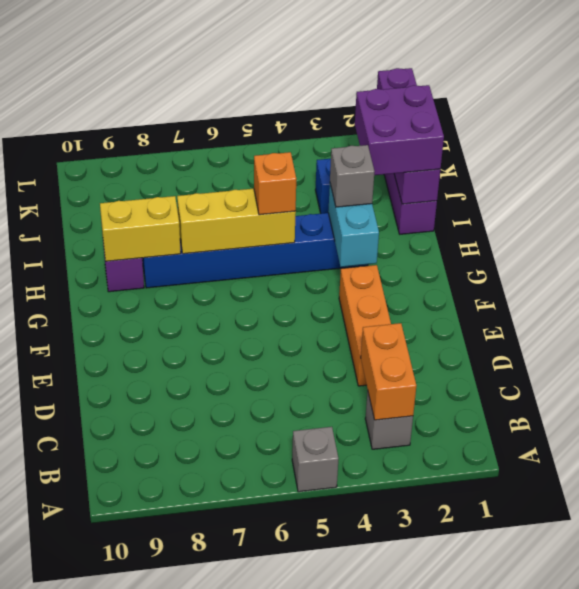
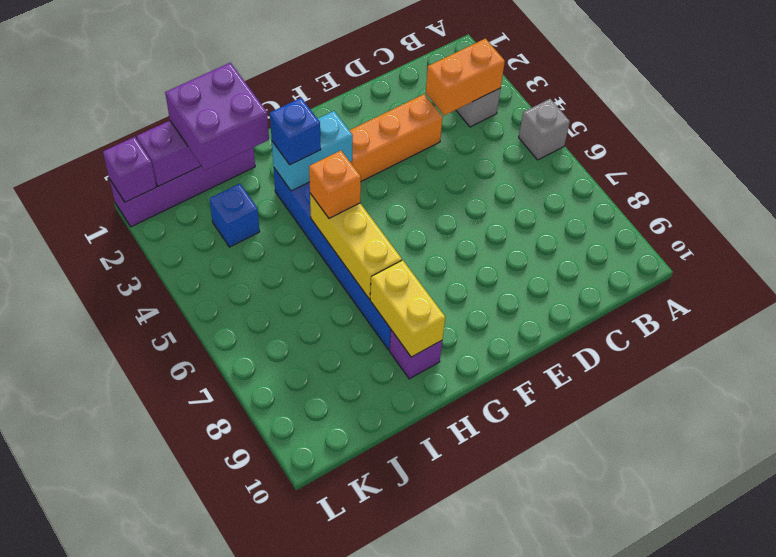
grey brick H3 level 3 -> blue brick H3 level 3

